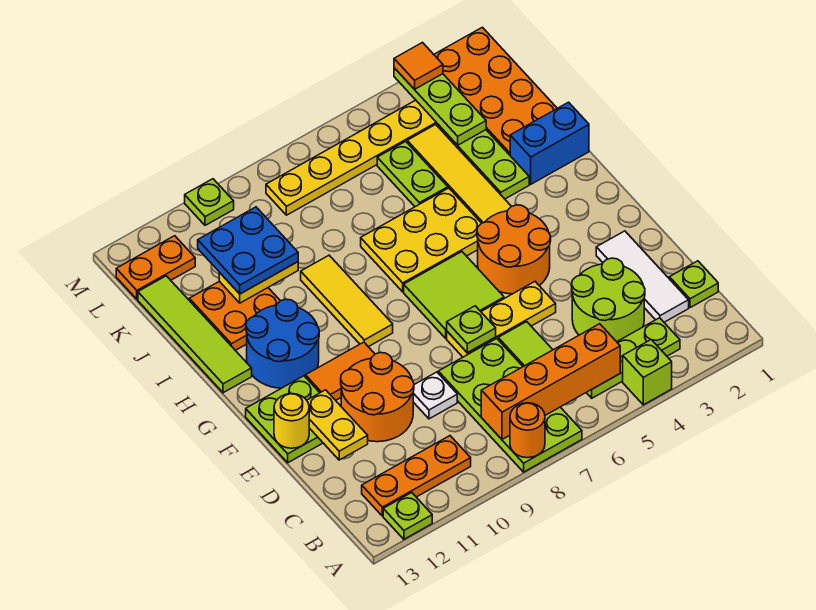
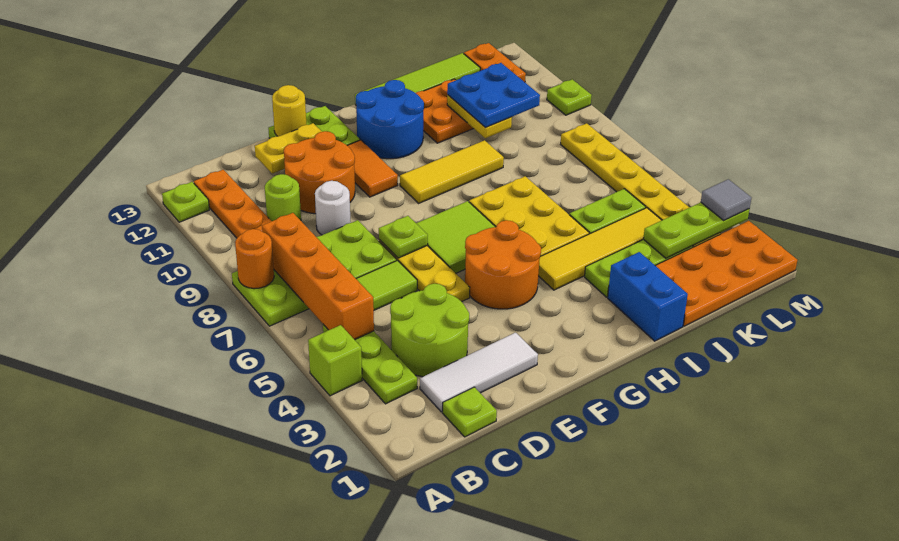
none -> lime round brick C10 level 1
white plate D9 level 1 -> white round brick D9 level 1
orange tile M3 level 3 -> grey tile M3 level 3

